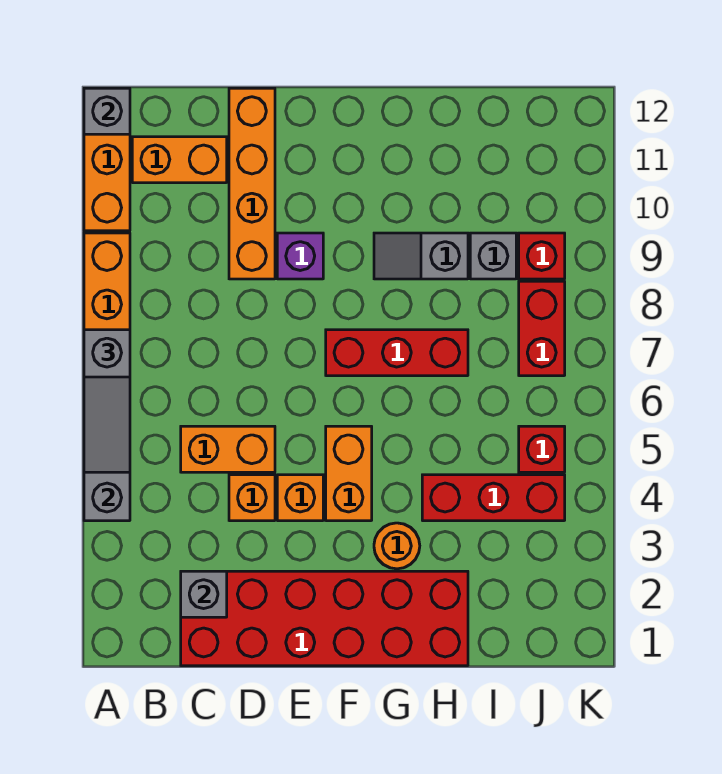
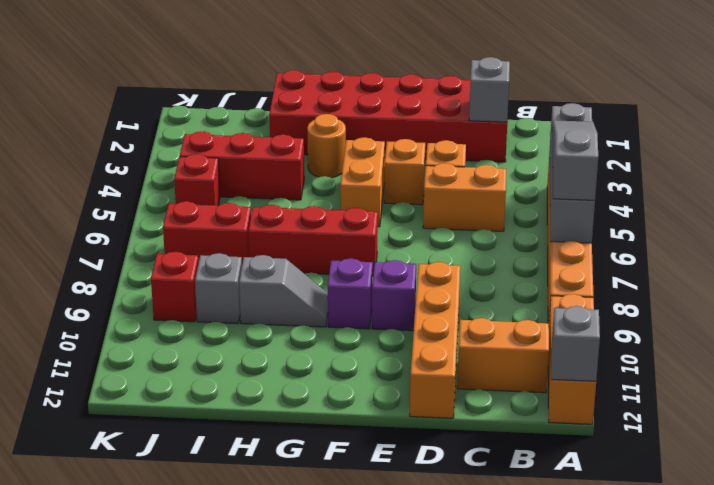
none -> purple brick F9 level 1
red brick J7:J8 level 1 -> red brick I7:J7 level 1

